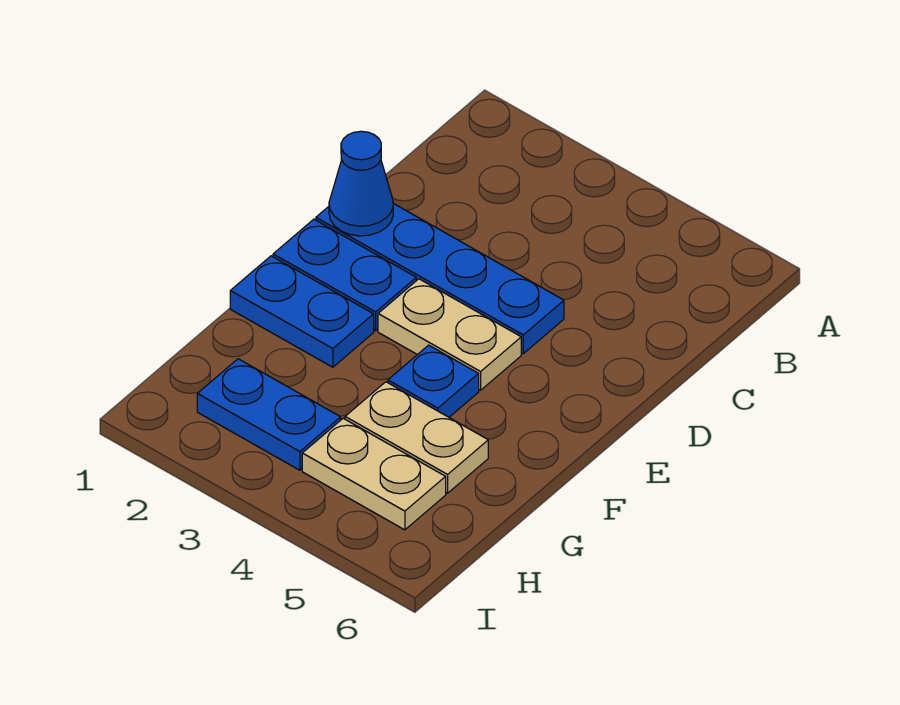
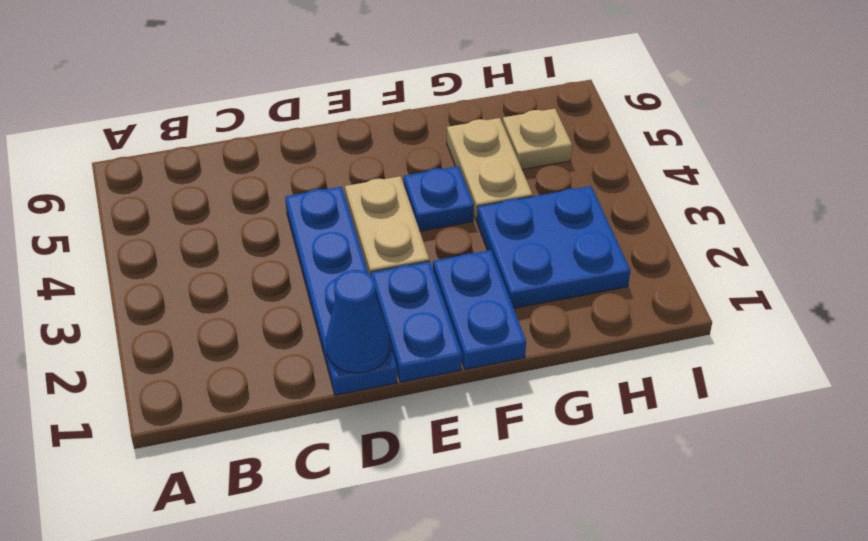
blue plate H2:H3 level 1 -> blue plate G2:H3 level 1
tan plate H4:H5 level 1 -> tan plate H5 level 1

